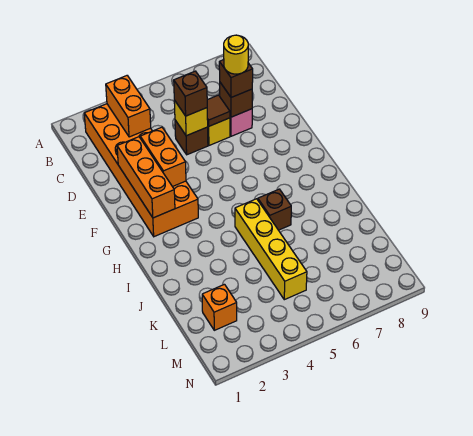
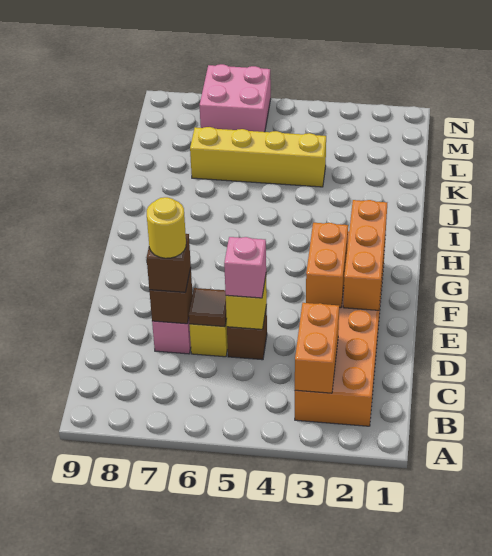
brown brick D5 level 3 -> pink brick D5 level 3
yellow brick I5:L5 level 1 -> yellow brick K4:K7 level 1
brown brick I6 level 1 -> none
orange brick L2 level 1 -> none
none -> pink brick M6:N7 level 1

